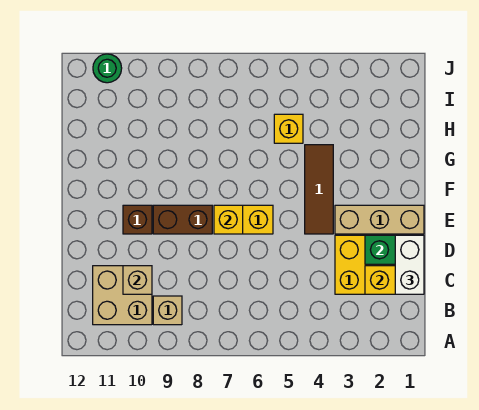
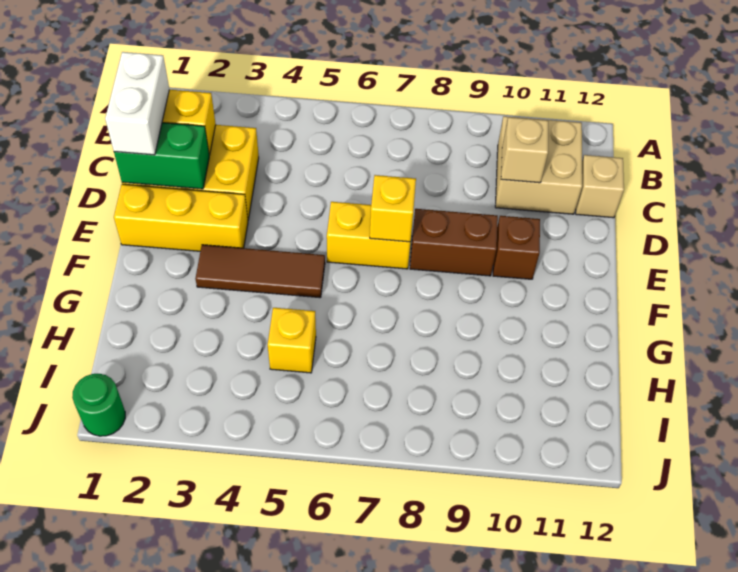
tan brick B9 level 1 -> tan brick C12 level 1
tan brick E1:E3 level 1 -> yellow brick E1:E3 level 1
brown tile E4:G4 level 1 -> brown tile F3:F5 level 1
green round brick J11 level 1 -> green round brick J1 level 1

